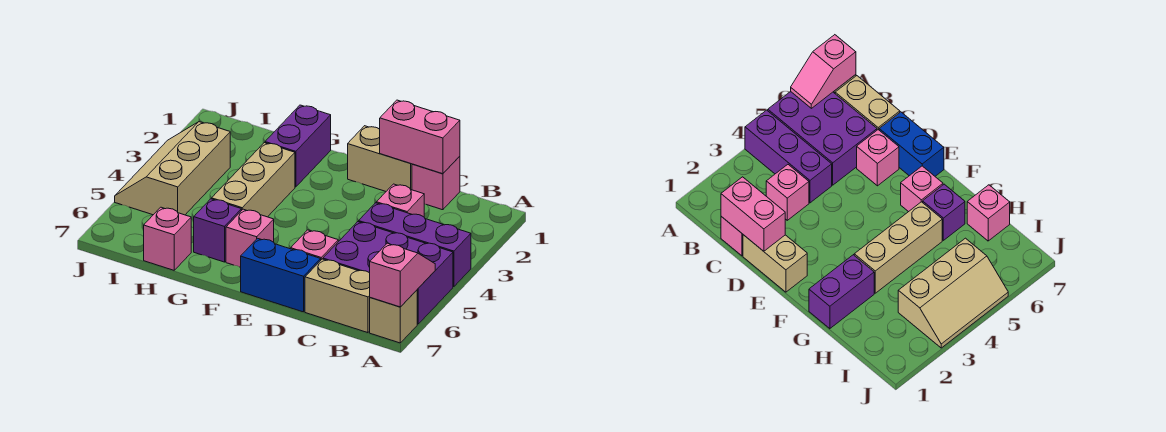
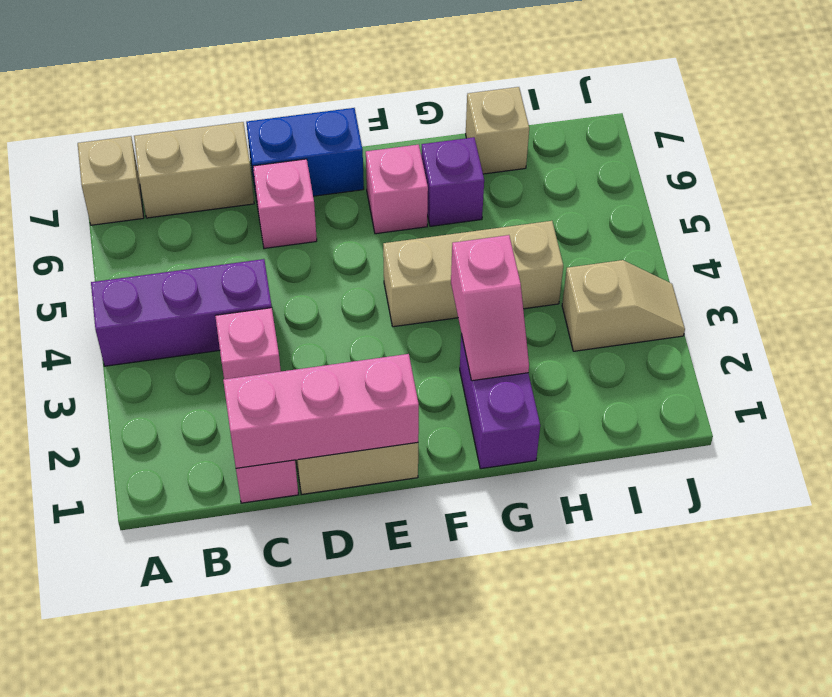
purple brick A5:C6 level 1 -> none
pink slope A6:A7 level 2 top 7 -> pink slope G2:G3 level 2 top 3
pink brick C1:D1 level 2 -> pink brick C1:E1 level 2
tan brick G3:G5 level 1 -> tan brick F4:H4 level 1
pink brick H7 level 1 -> tan brick H7 level 1
tan slope I3:J5 level 1 top I -> tan slope I3:J3 level 1 top I

